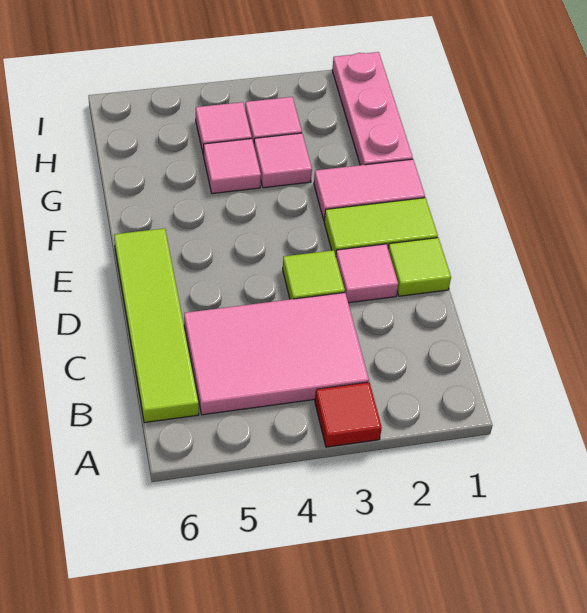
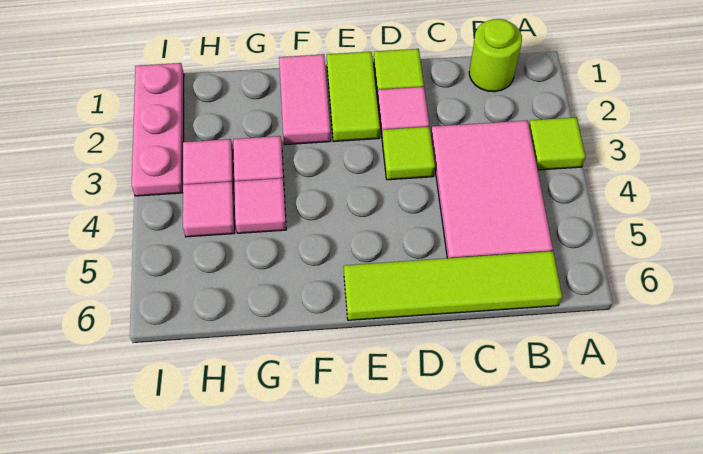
red tile A3 level 1 -> lime tile A3 level 1
none -> lime round brick B1 level 1
pink plate G1:I1 level 1 -> pink plate I1:I3 level 1

